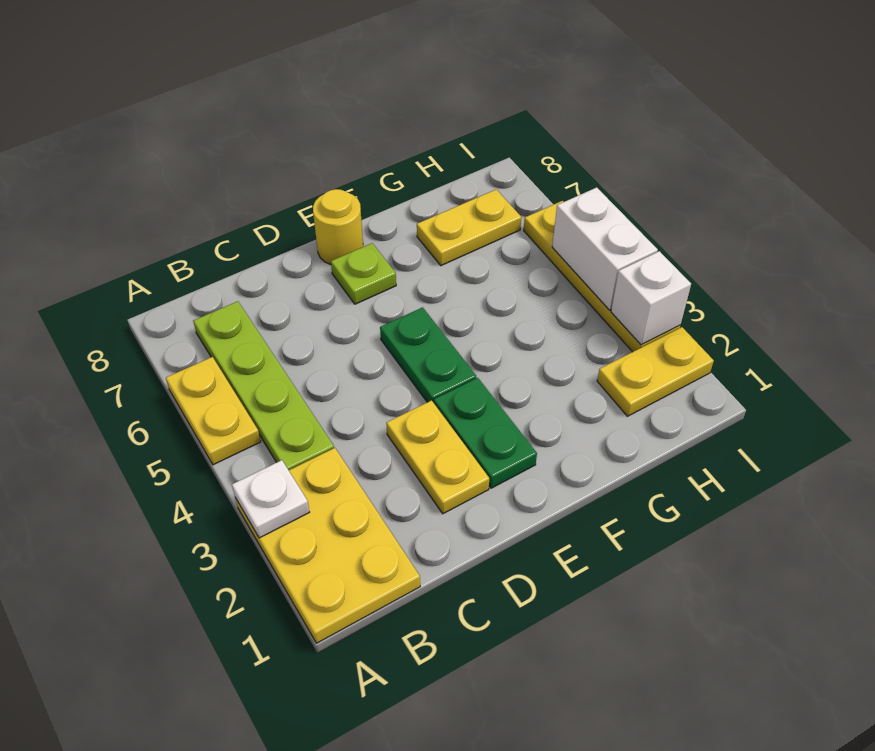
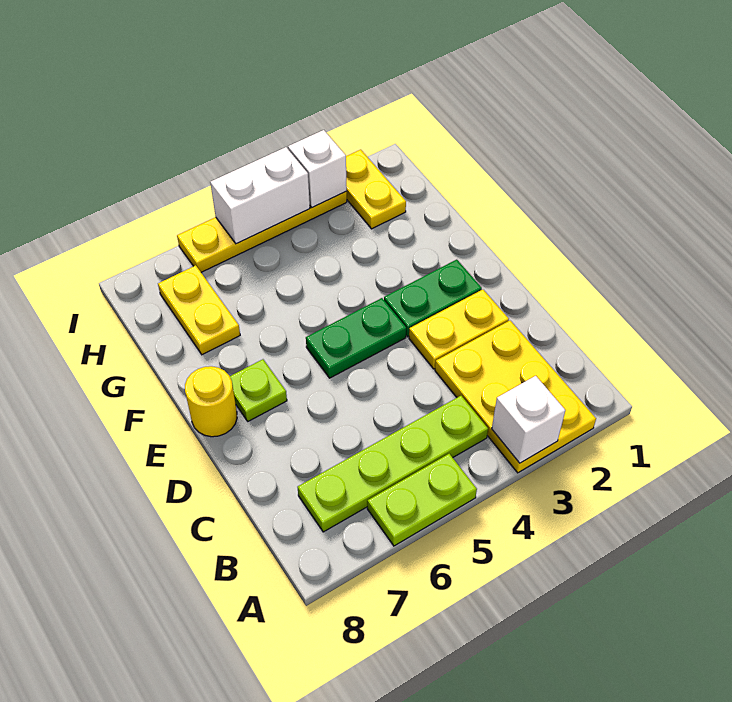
yellow plate A1:B3 level 1 -> yellow plate A2:C3 level 1
white plate A3 level 2 -> white brick A3 level 2
yellow plate A5:A6 level 1 -> lime plate A5:A6 level 1

